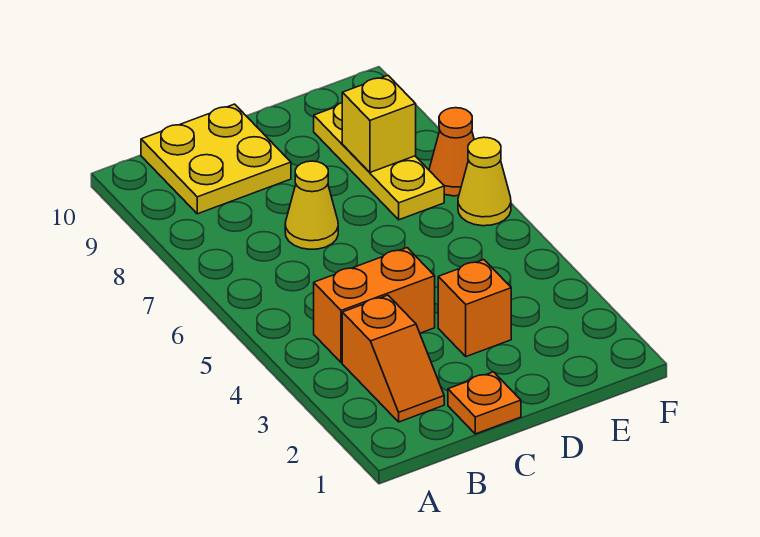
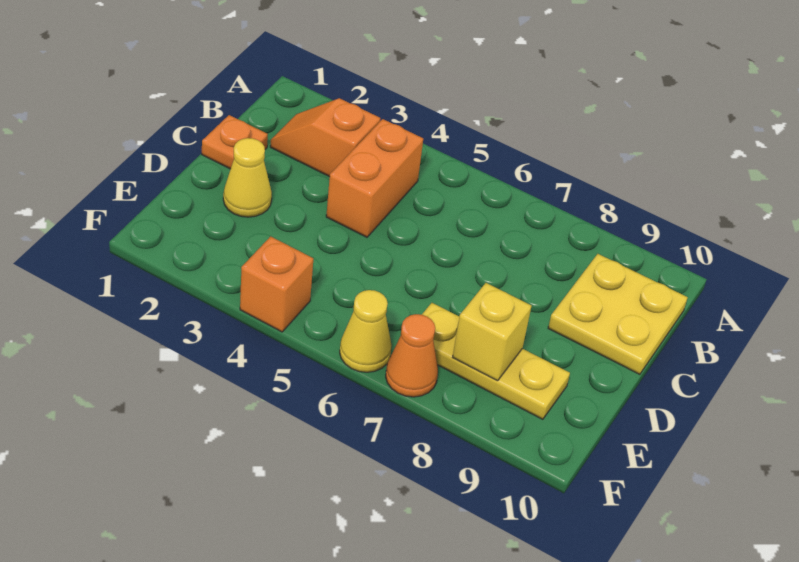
yellow cone C7 level 1 -> yellow cone D2 level 1
orange brick D3 level 1 -> orange brick F4 level 1

